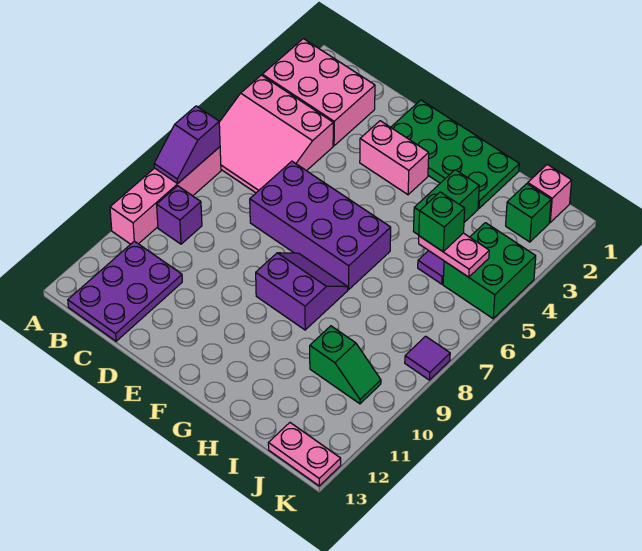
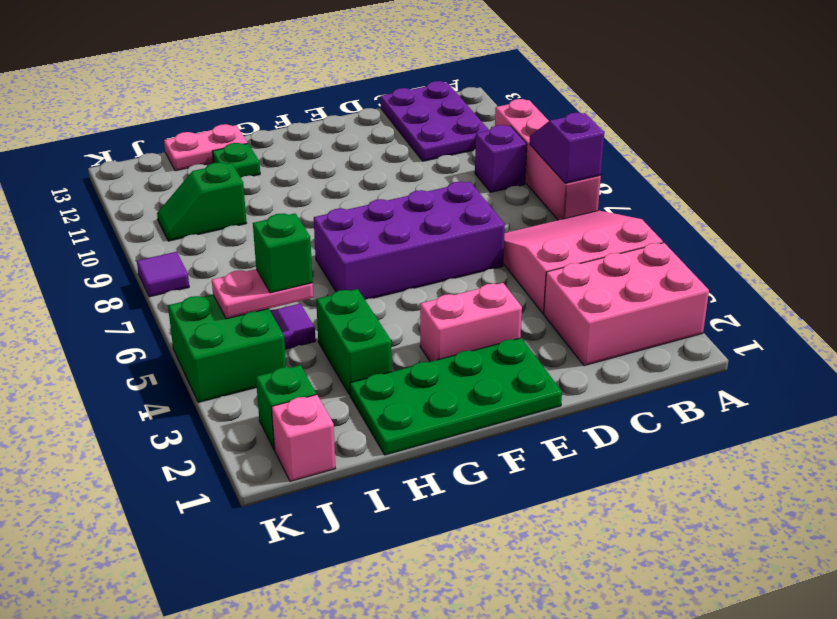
purple slope F8:G9 level 1 top 9 -> none
none -> green plate H12 level 1
pink plate J13:K13 level 1 -> pink plate H13:I13 level 1

